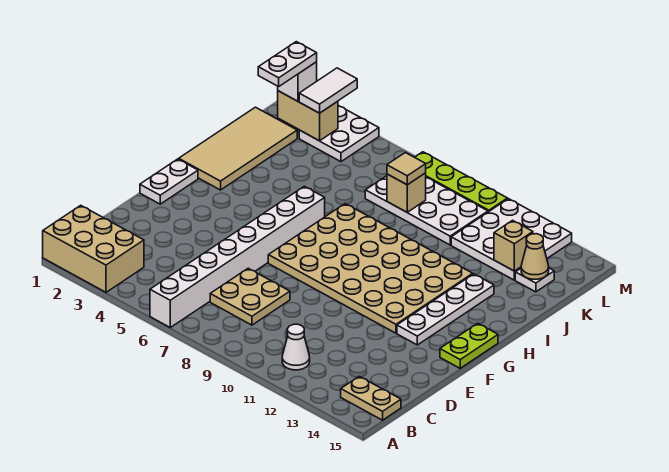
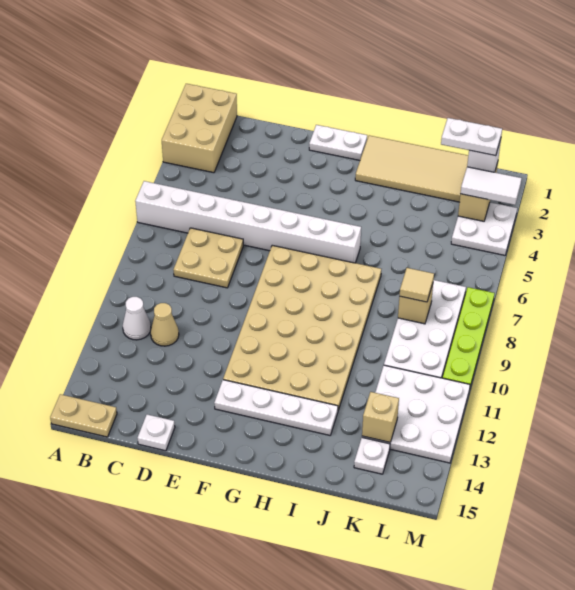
tan plate B14:B15 level 1 -> tan plate A15:B15 level 1
none -> white plate D15 level 1
lime plate F15:G15 level 1 -> none
tan cone K14 level 2 -> tan cone C11 level 1

